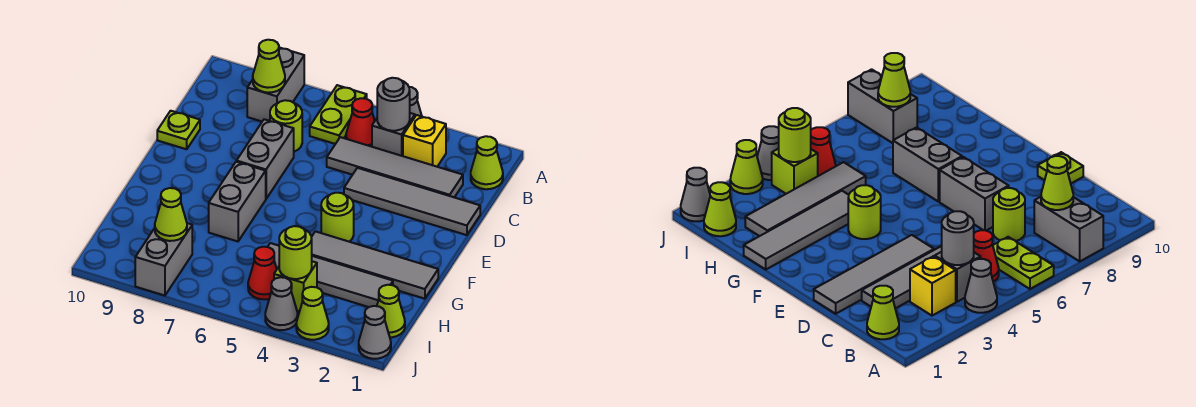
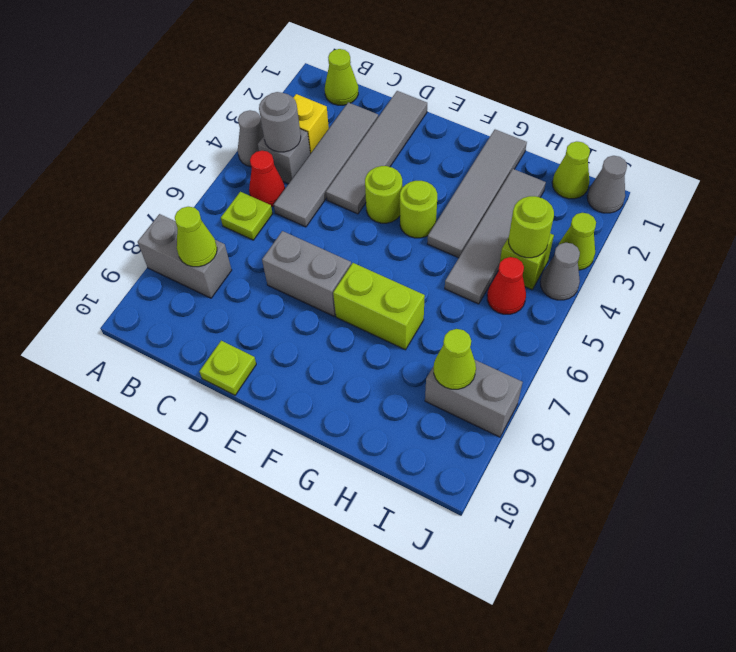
lime plate A6:B6 level 1 -> lime plate B6 level 1
lime round brick C7 level 1 -> lime round brick E4 level 1
grey brick F7:G7 level 1 -> lime brick F7:G7 level 1

